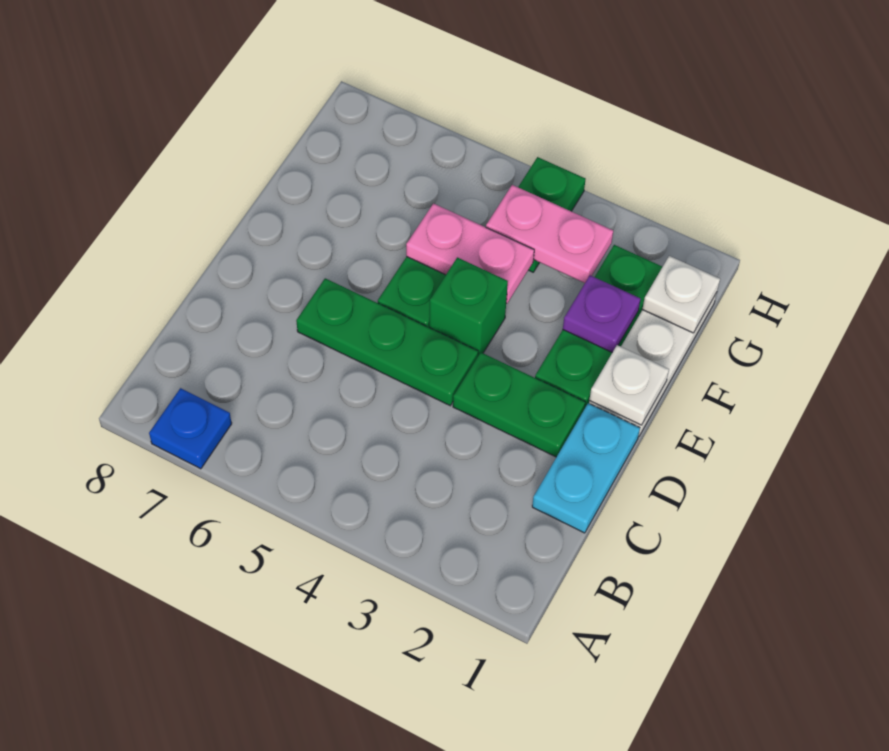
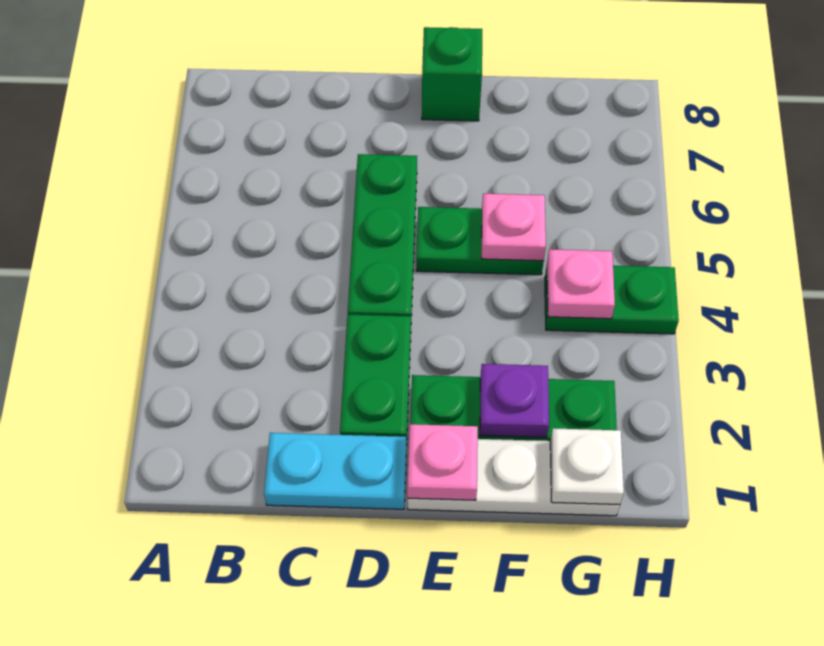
blue plate A7 level 1 -> none
white plate E1 level 2 -> pink plate E1 level 2
green brick E4 level 1 -> green brick E8 level 1
pink plate F4:F5 level 2 -> pink plate F5 level 2
pink plate G3:G4 level 2 -> pink plate G4 level 2

